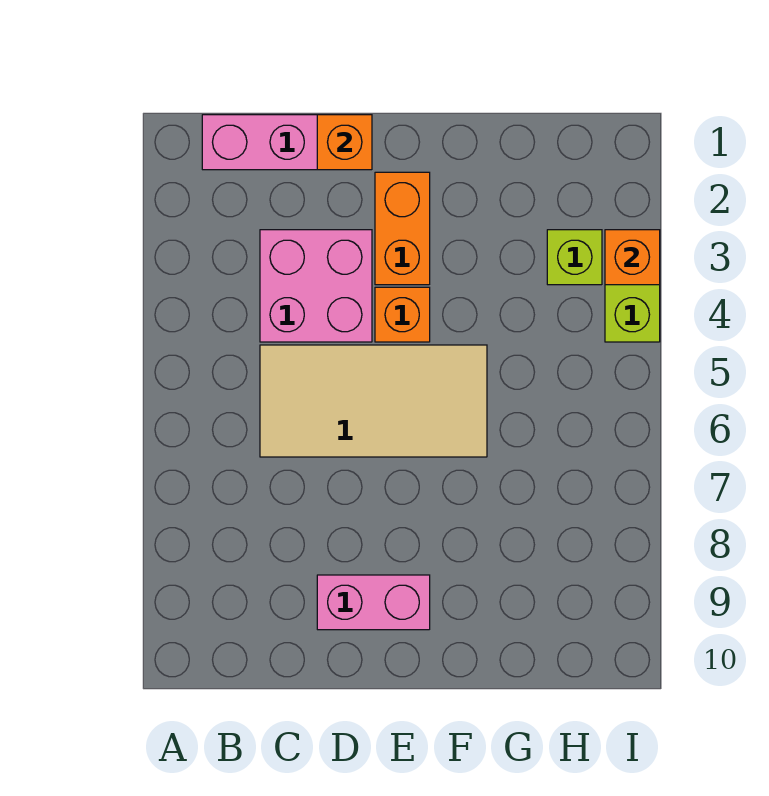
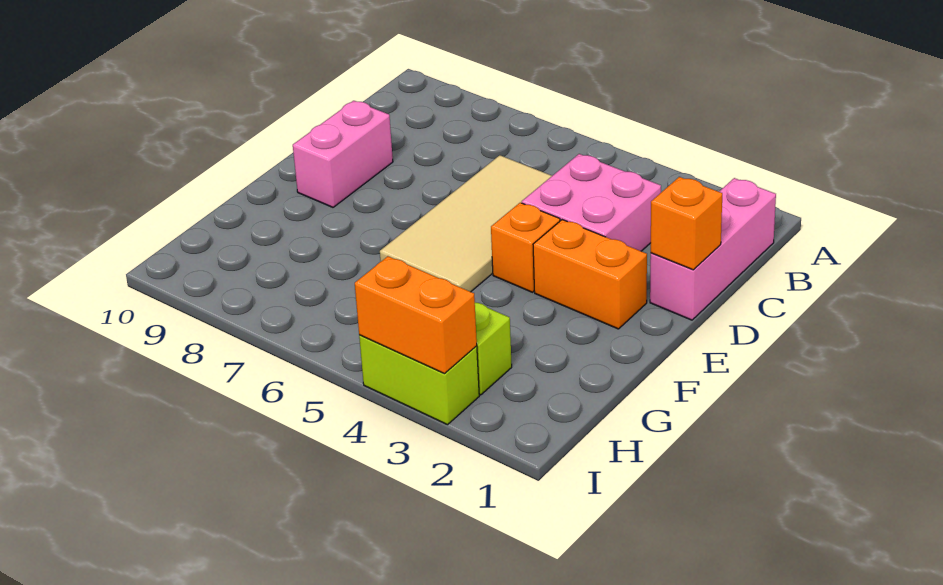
orange brick I3 level 2 -> orange brick I3:I4 level 2

